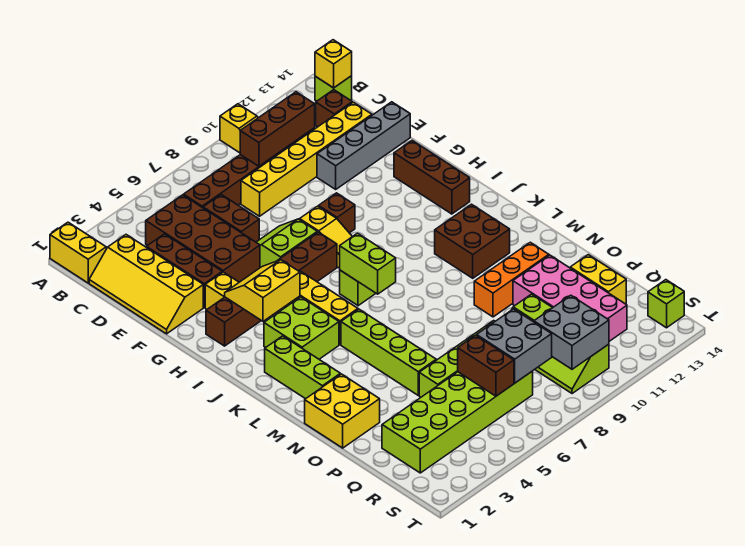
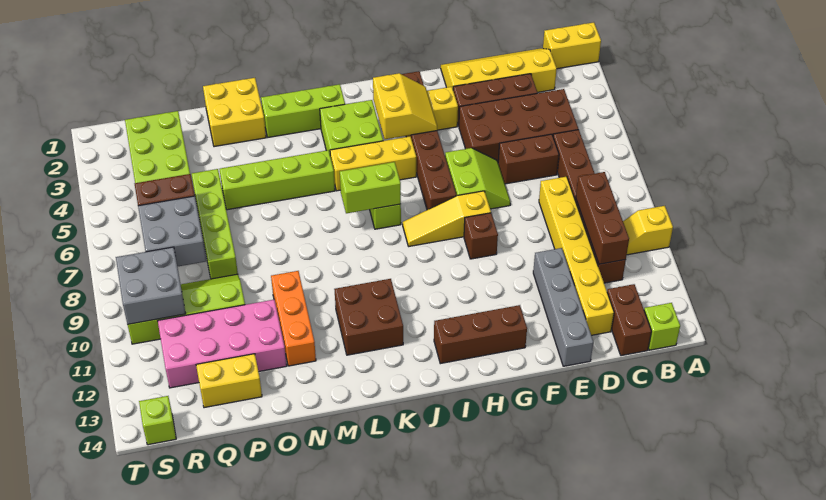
yellow brick B14 level 2 -> none
brown brick C13 level 1 -> brown brick C13:C14 level 1

